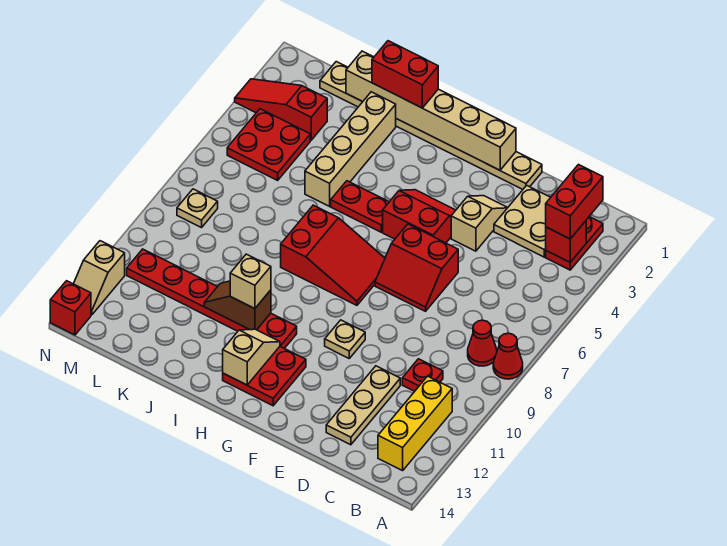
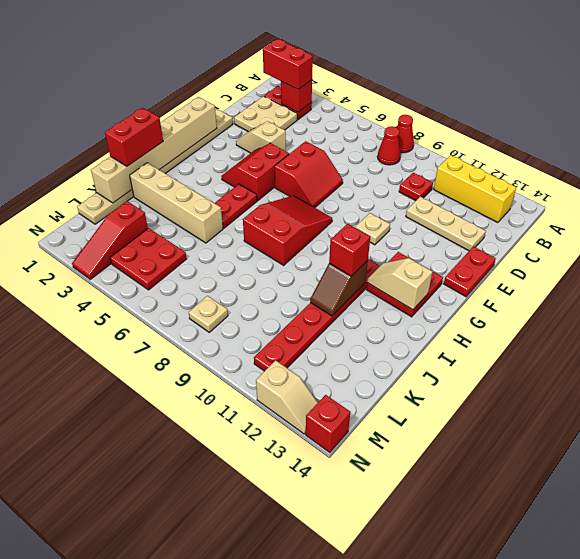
none -> red plate E14:F14 level 1
tan brick I11 level 3 -> red brick I11 level 3

